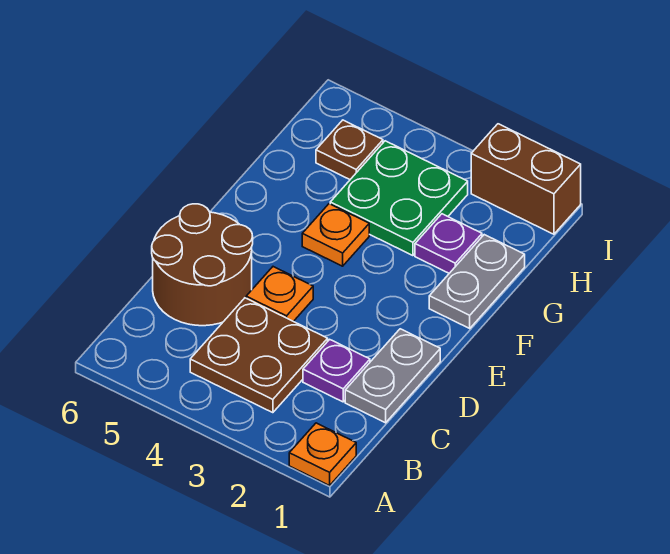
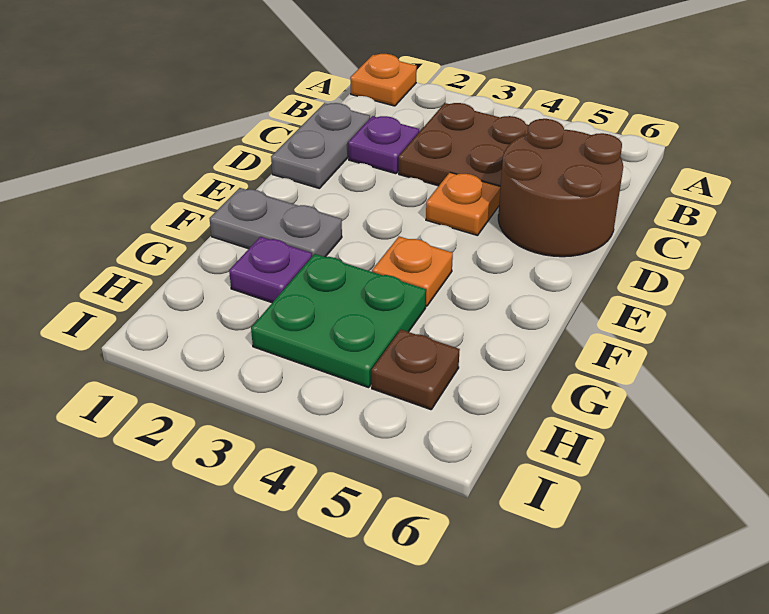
grey plate F1:G1 level 1 -> grey plate F1:F2 level 1
brown brick I1:I2 level 1 -> none

